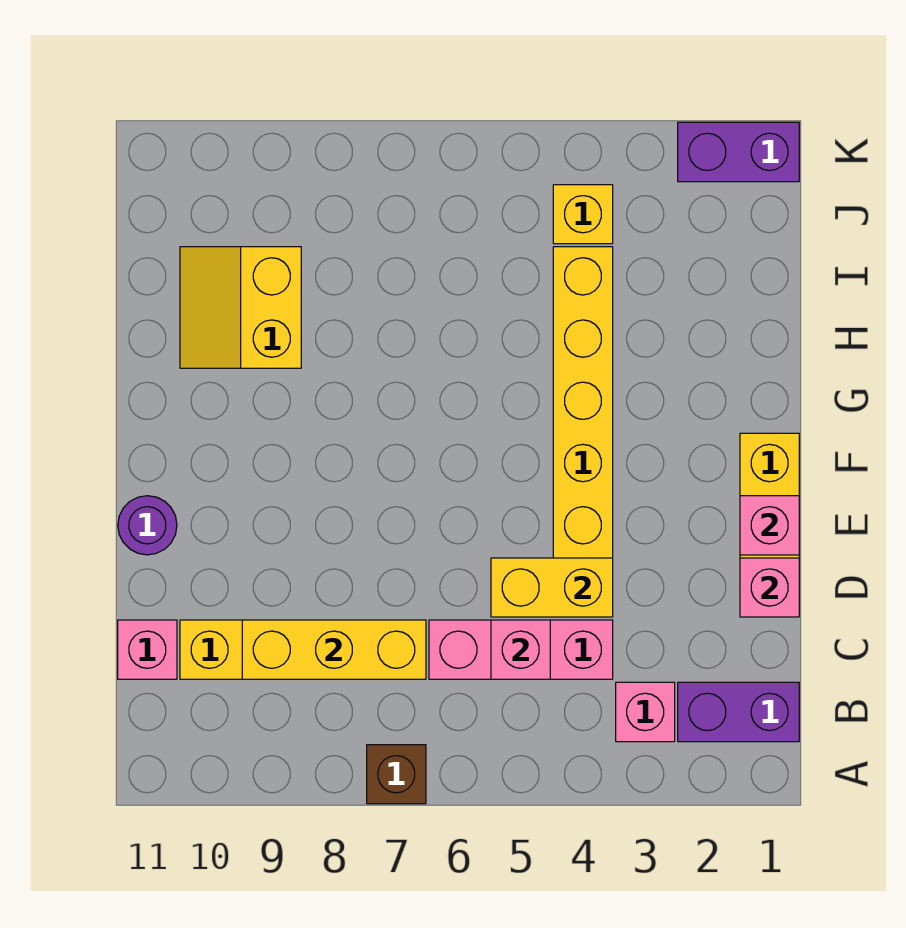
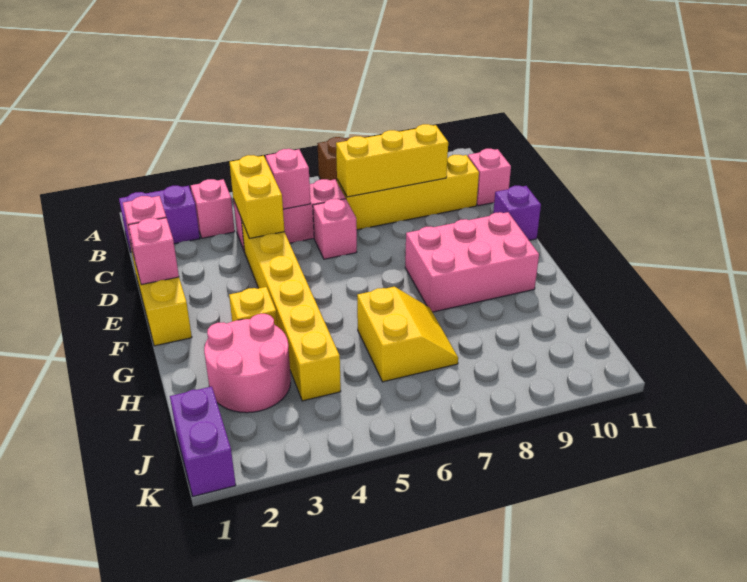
yellow brick D4:D5 level 2 -> yellow brick C4:D4 level 2
none -> pink brick D6 level 1
purple round brick E11 level 1 -> purple brick E11 level 1
none -> pink brick F8:G10 level 1
none -> pink round brick H2:I3 level 1
yellow slope H9:I10 level 1 top 9 -> yellow slope H6:I7 level 1 top 6
yellow brick J4 level 1 -> yellow brick G3 level 1
purple brick K1:K2 level 1 -> purple brick J1:K1 level 1

